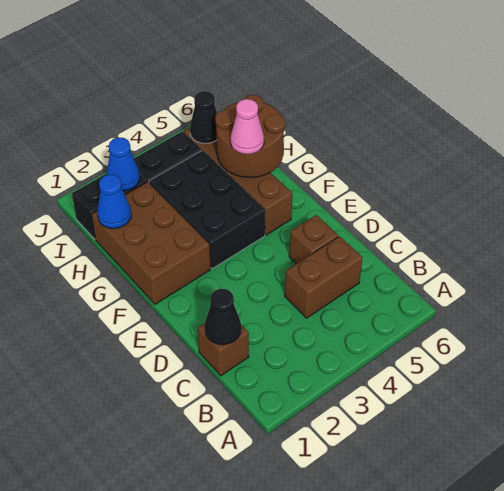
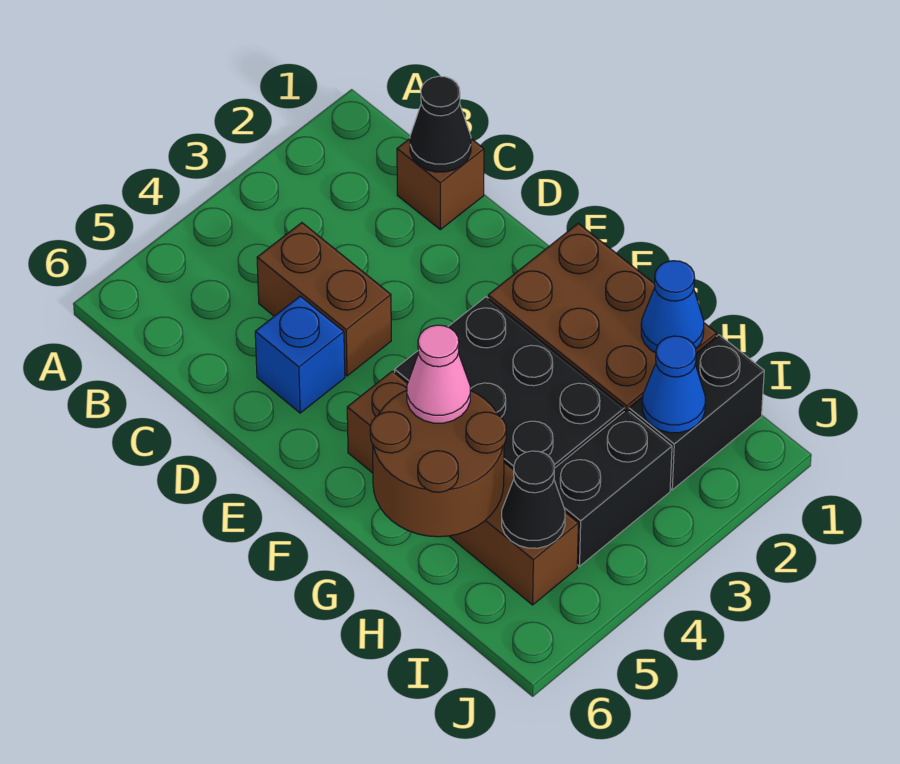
brown brick C4:C5 level 1 -> brown brick C4:D4 level 1
brown brick D5 level 1 -> blue brick D5 level 1

